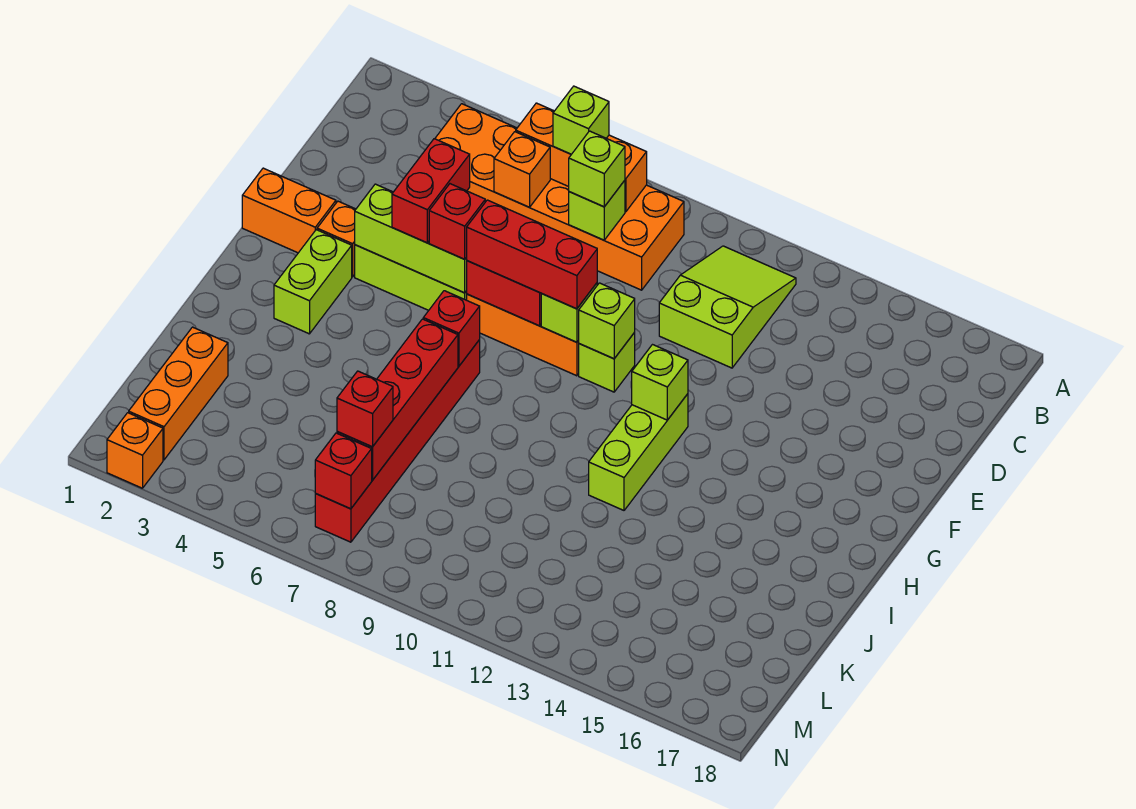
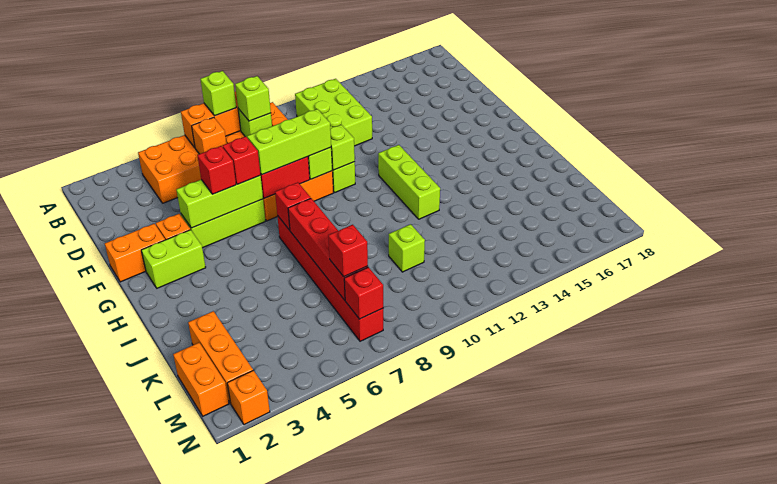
lime slope B11:D12 level 1 top D -> lime brick B11:D12 level 1
red brick E5:F5 level 3 -> red brick F5 level 3
red brick F7:F9 level 3 -> lime brick F7:F9 level 3
lime brick G3:H3 level 1 -> lime brick G2:G3 level 1
lime brick G12 level 2 -> lime brick K10 level 1
none -> orange brick L1:M1 level 1

